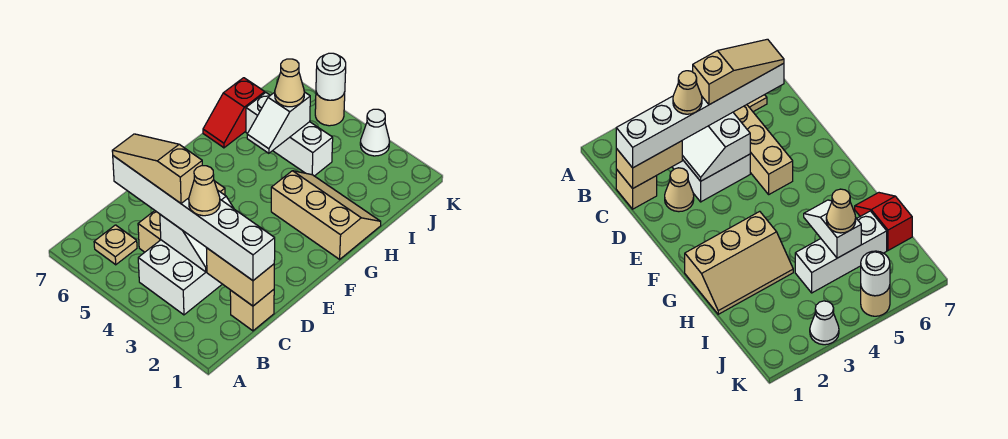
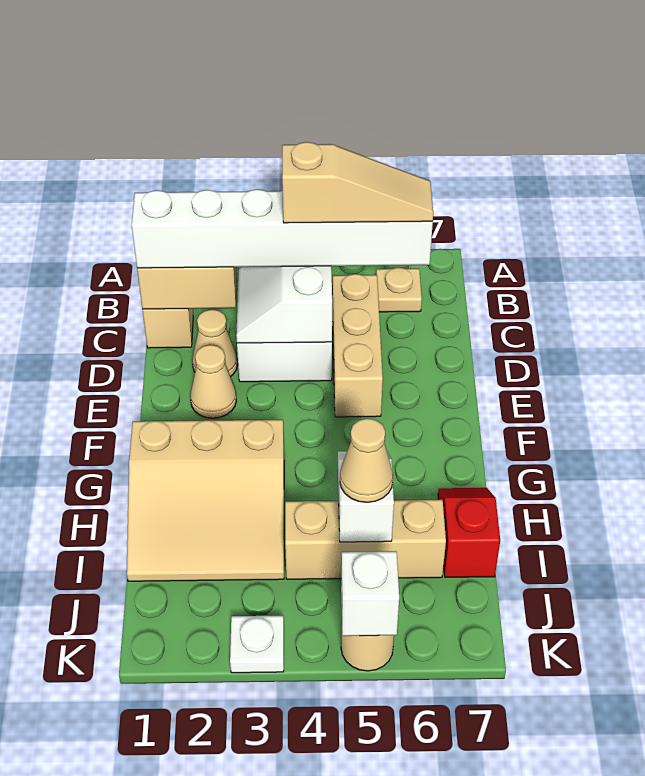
tan cone C3 level 4 -> tan cone E2 level 1
tan slope G1:H3 level 1 top G -> tan slope G1:I3 level 1 top G
white brick I4:I6 level 1 -> tan brick I4:I6 level 1
white cone K3 level 1 -> white plate K3 level 1
white round brick K5 level 2 -> white brick K5 level 2

